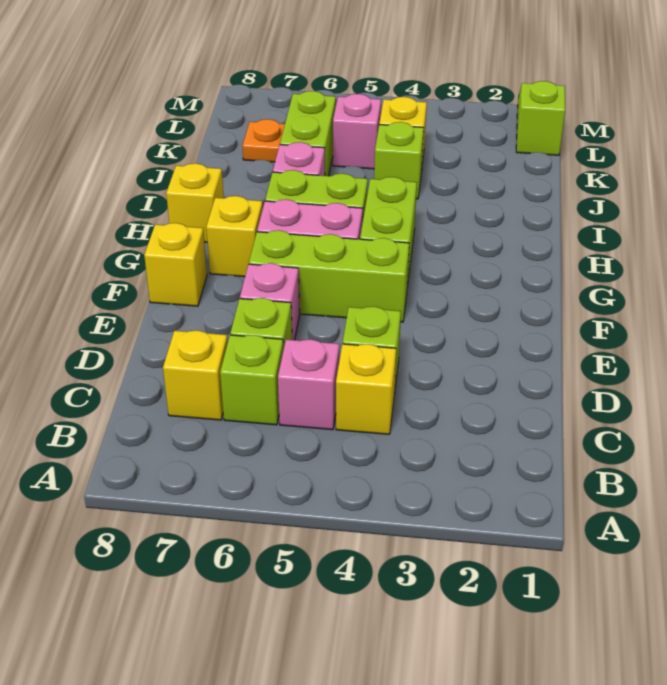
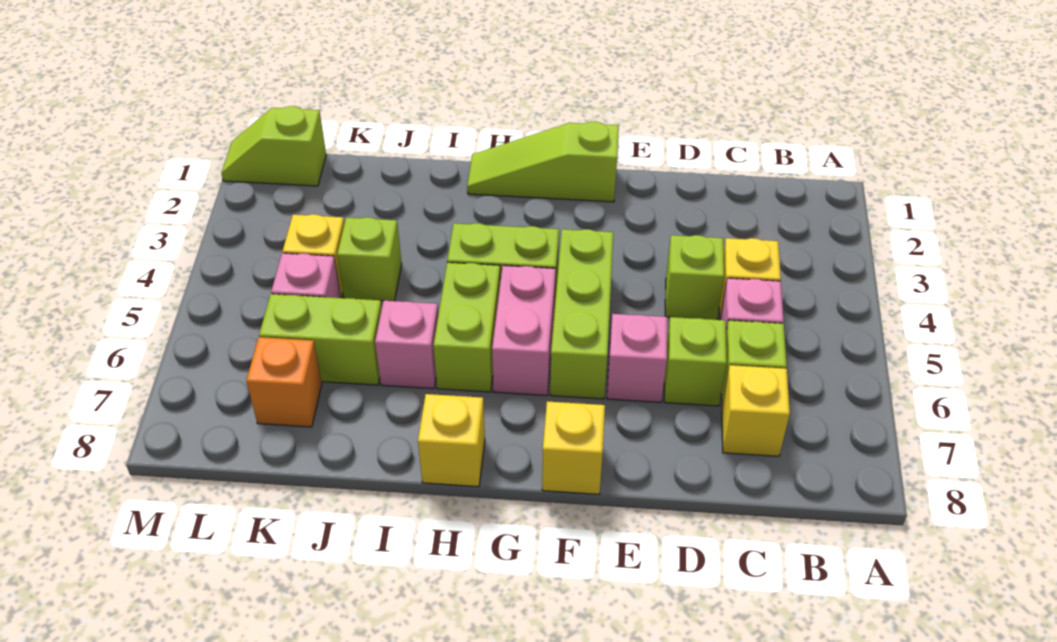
none -> lime slope F1:H1 level 1 top F
yellow brick G7 level 1 -> none
orange plate K7 level 1 -> orange brick K7 level 1

